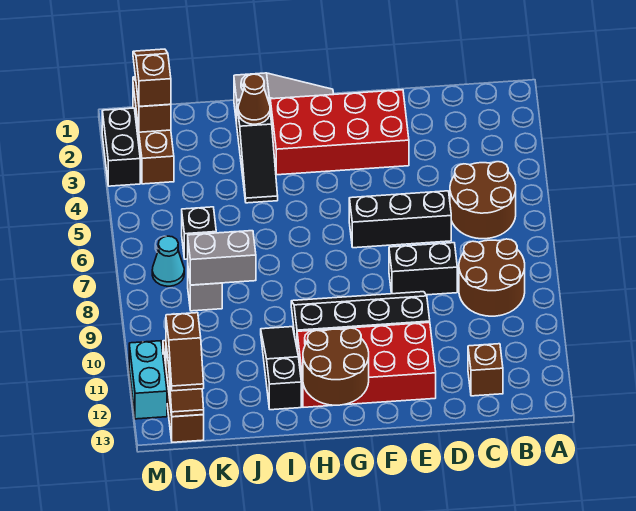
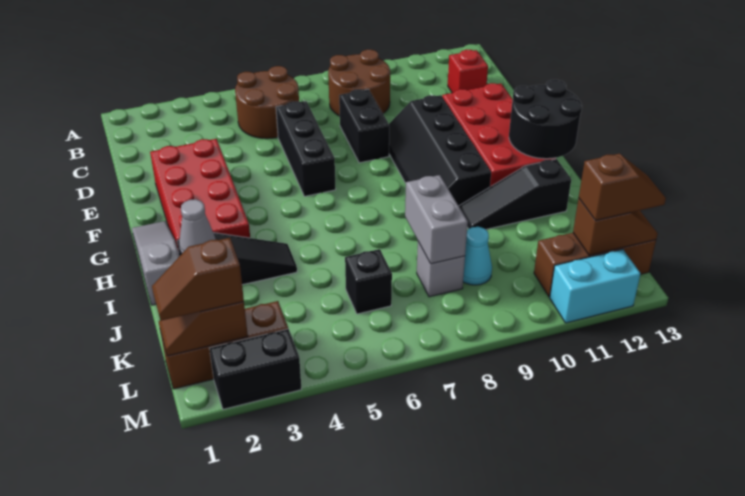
brown brick C12 level 1 -> red brick C12 level 1
brown round brick G12:H13 level 2 -> black round brick G12:H13 level 2
brown cone I2 level 2 -> grey cone I2 level 2
cyan cone L7 level 1 -> cyan cone K9 level 1

